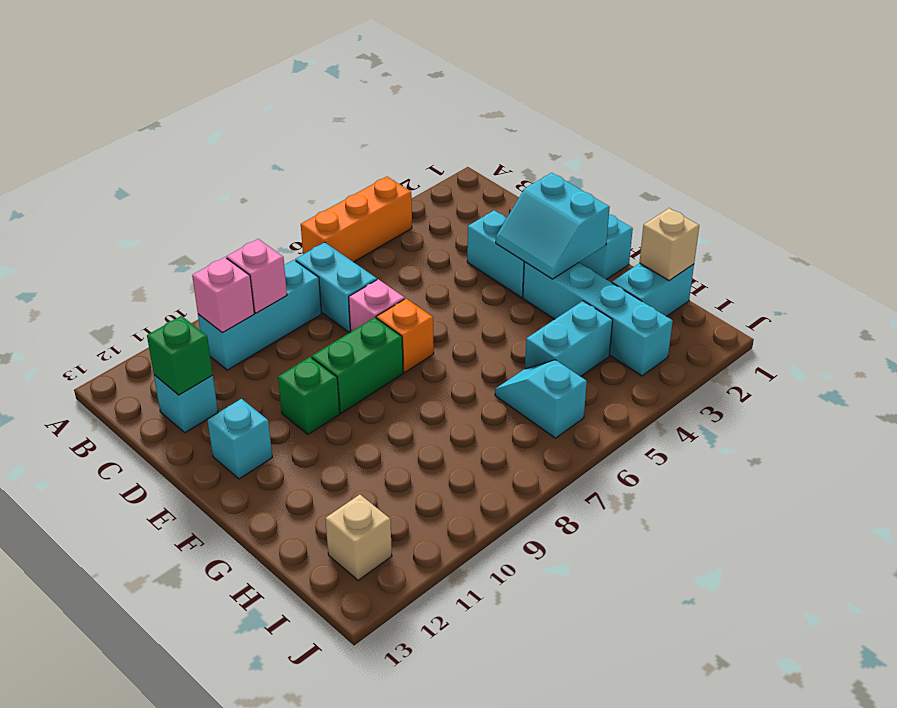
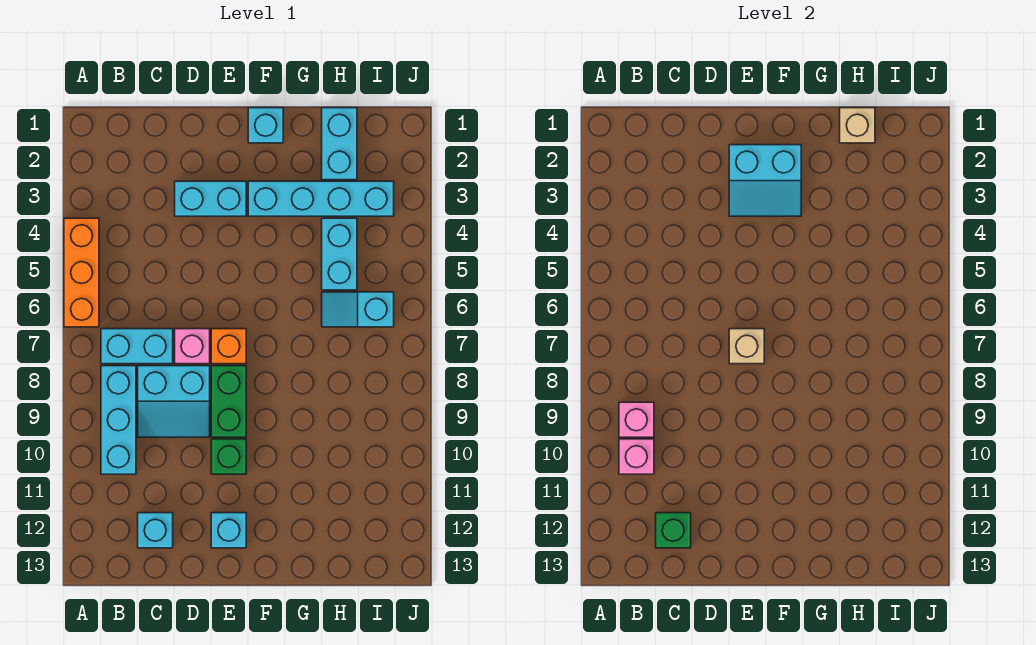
none -> cyan slope C8:D9 level 1 top 8
tan brick I12 level 1 -> tan brick E7 level 2

